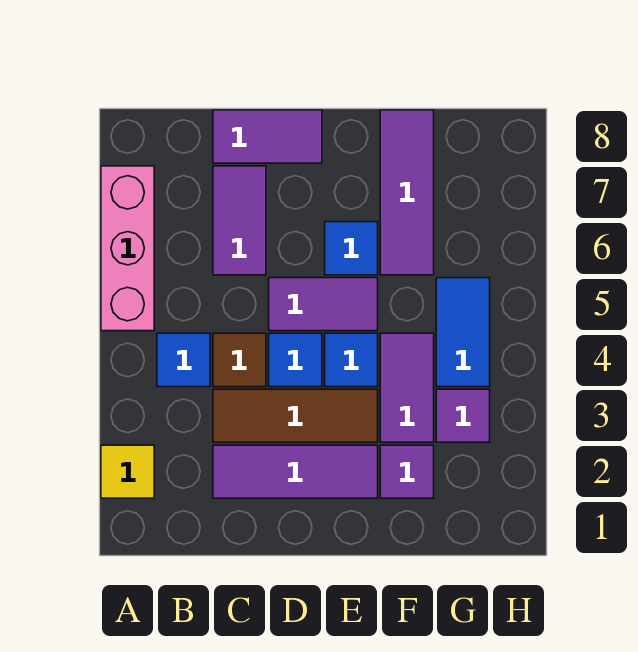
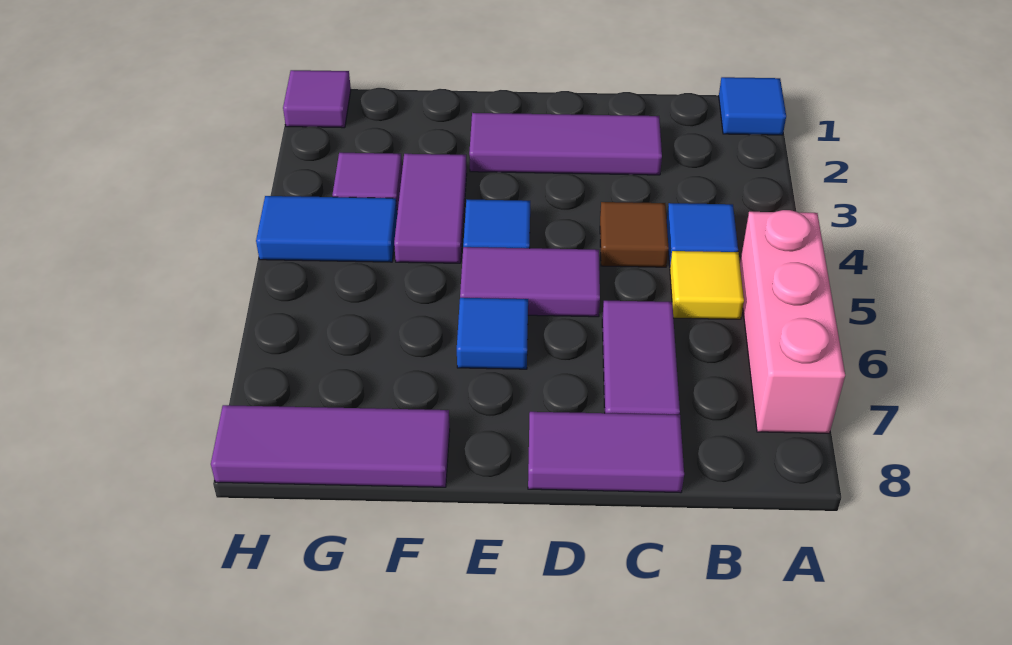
yellow tile A2 level 1 -> yellow tile B5 level 1
brown tile C3:E3 level 1 -> none
blue tile D4 level 1 -> blue tile A1 level 1
purple tile F2 level 1 -> purple tile H1 level 1
purple tile F6:F8 level 1 -> purple tile F8:H8 level 1
blue tile G4:G5 level 1 -> blue tile G4:H4 level 1

